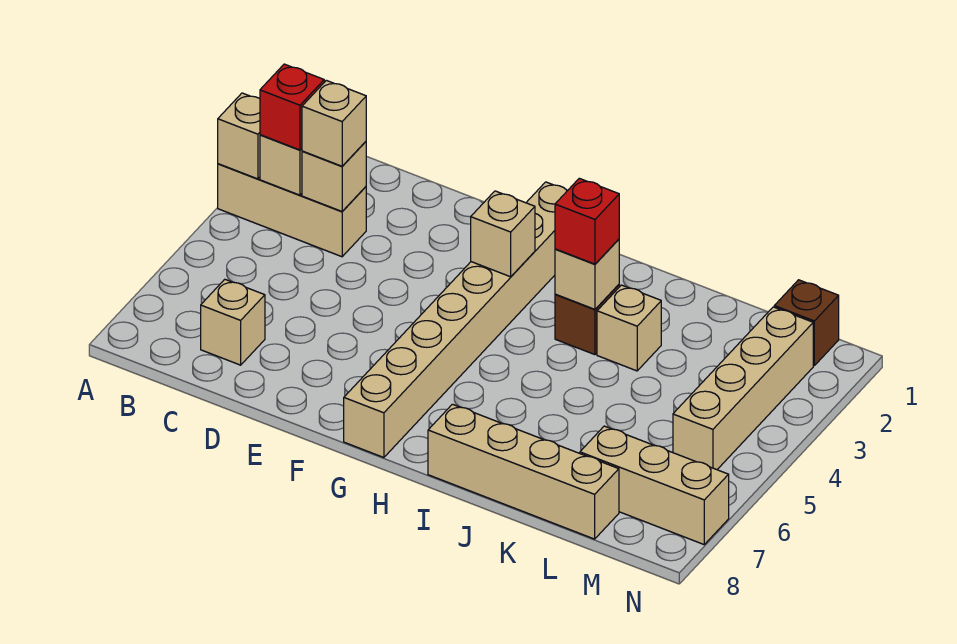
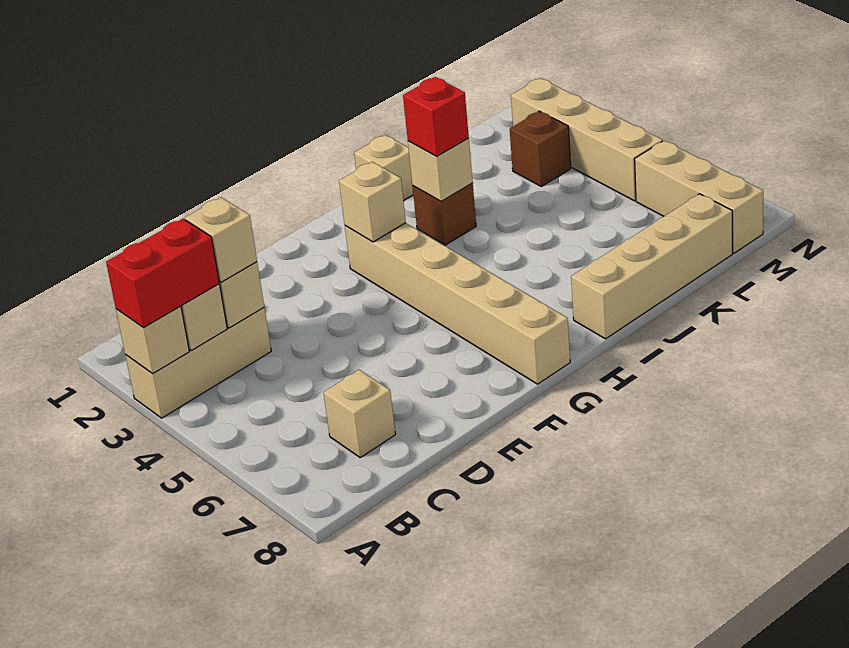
red brick B3 level 3 -> red brick A3:B3 level 3
tan brick G1:G8 level 1 -> tan brick G3:G8 level 1
tan brick J3 level 1 -> tan brick I1 level 1
tan brick L7:N7 level 1 -> tan brick M6:M8 level 1
brown brick M1 level 1 -> brown brick L3 level 1

